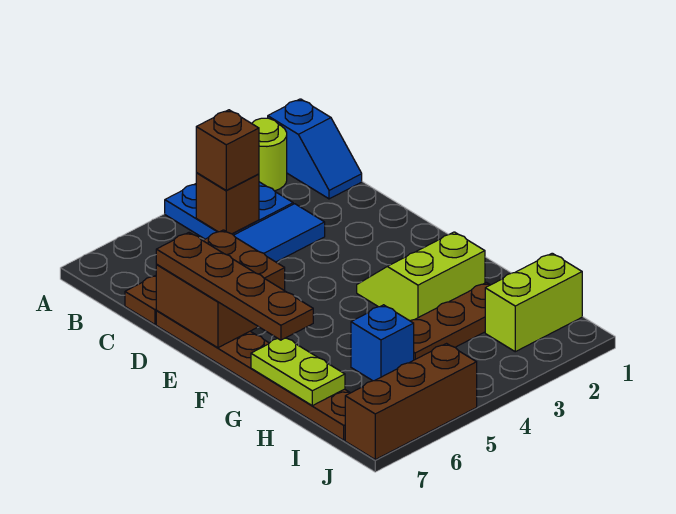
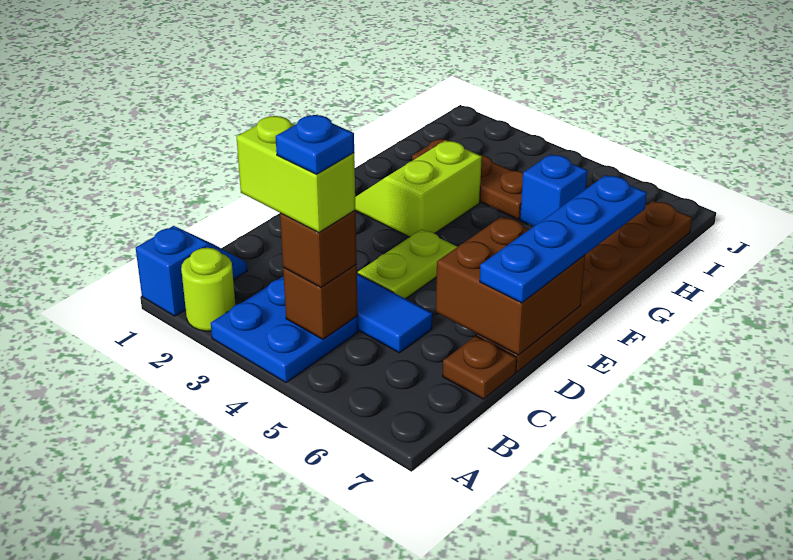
none -> blue plate B4 level 5
brown plate D7:G7 level 3 -> blue plate D7:G7 level 3
lime slope F2:G3 level 1 top G -> lime slope F2:G3 level 1 top 3
lime plate G7:H7 level 2 -> lime plate D4:E4 level 1
lime brick I1:I2 level 1 -> lime brick B3:B4 level 4
brown brick J5:J7 level 1 -> none

